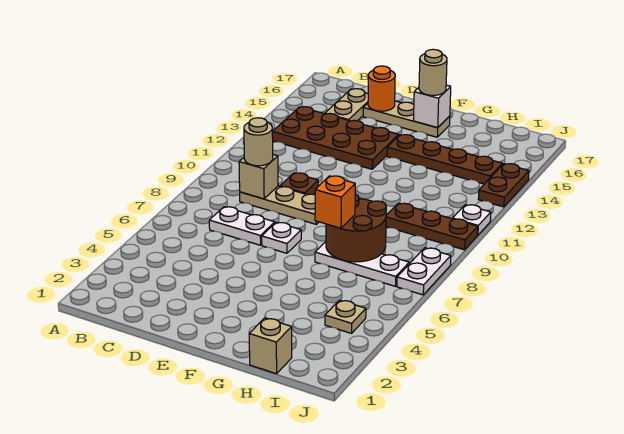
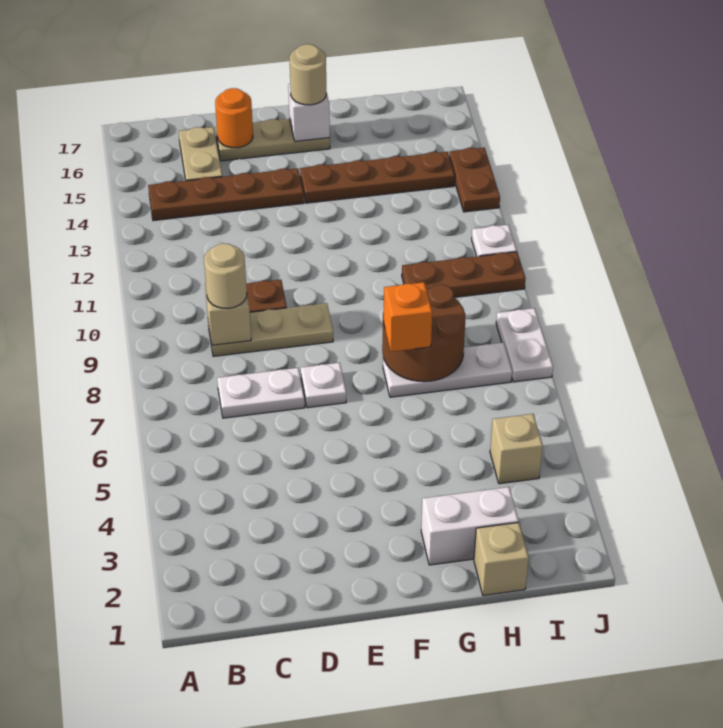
brown plate B13:E14 level 1 -> brown plate B14:E14 level 1
none -> white brick G2:H2 level 1
tan plate I4 level 1 -> tan brick I4 level 1

